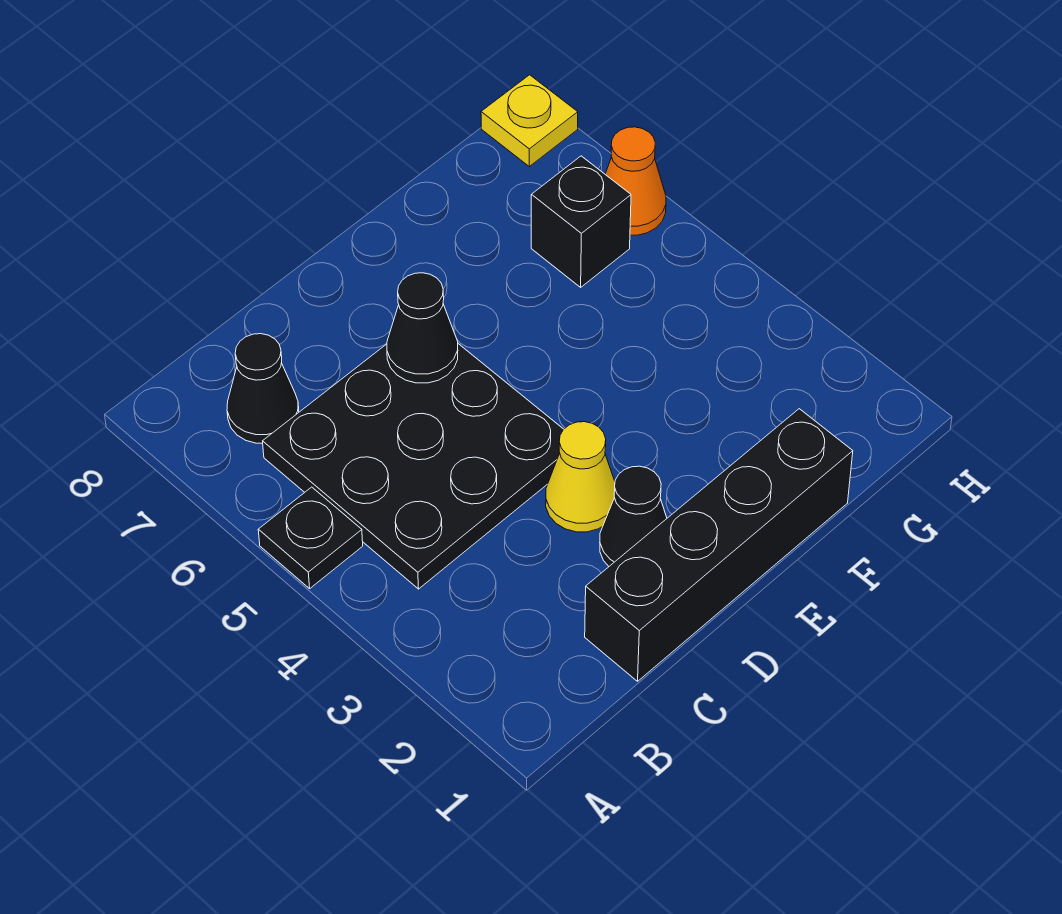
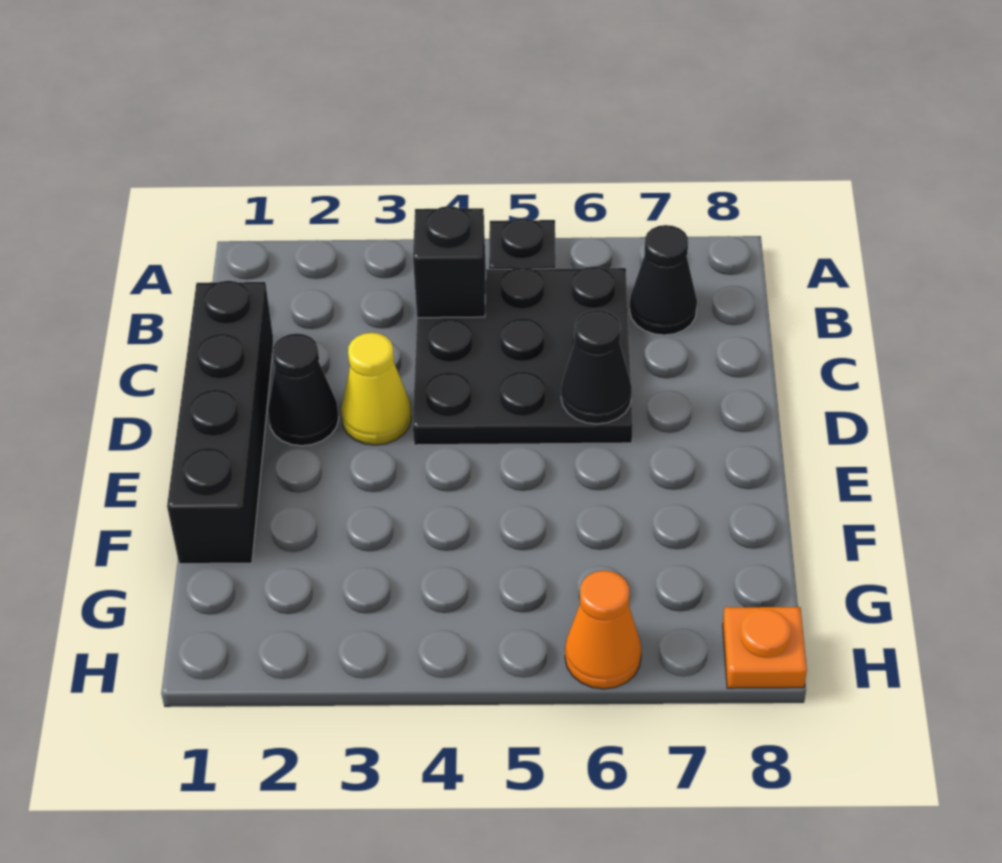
black brick G6 level 1 -> black brick B4 level 2
yellow plate H8 level 1 -> orange plate H8 level 1

